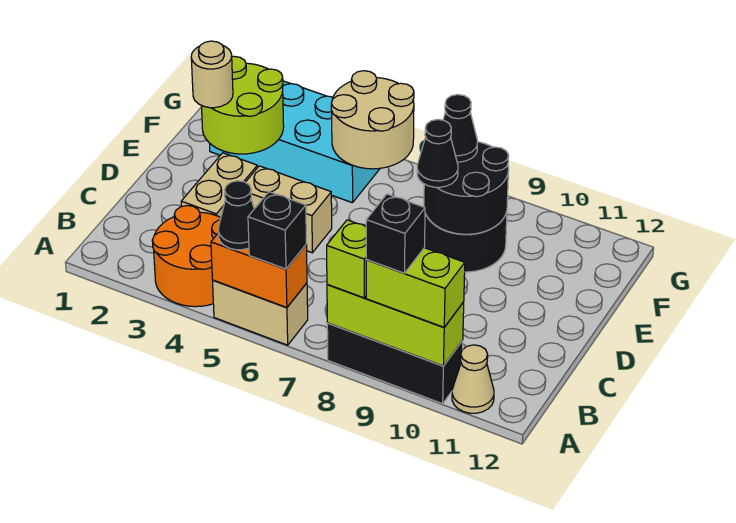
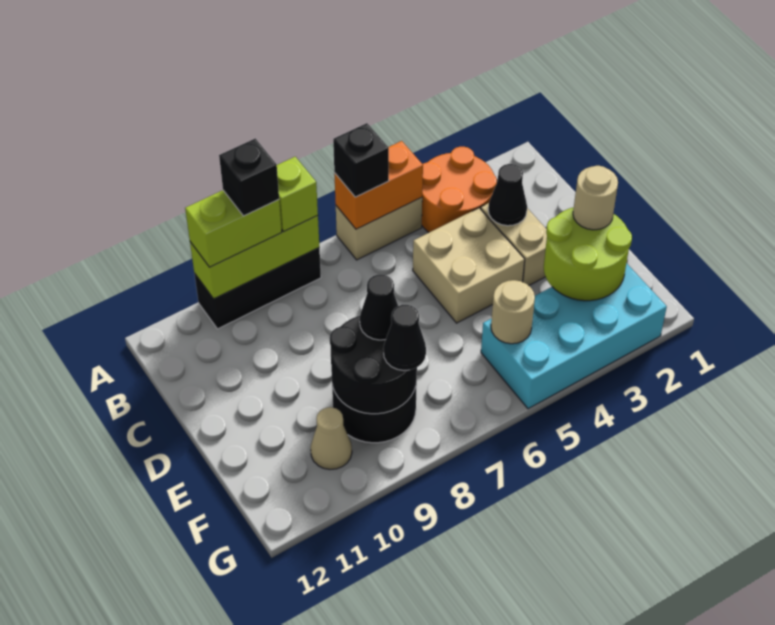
black cone A5 level 3 -> black cone C3 level 2
tan cone A11 level 1 -> tan cone F10 level 1
tan brick D4:D5 level 1 -> tan brick C4:D5 level 1
tan round brick F5:G6 level 2 -> tan round brick F5 level 2

